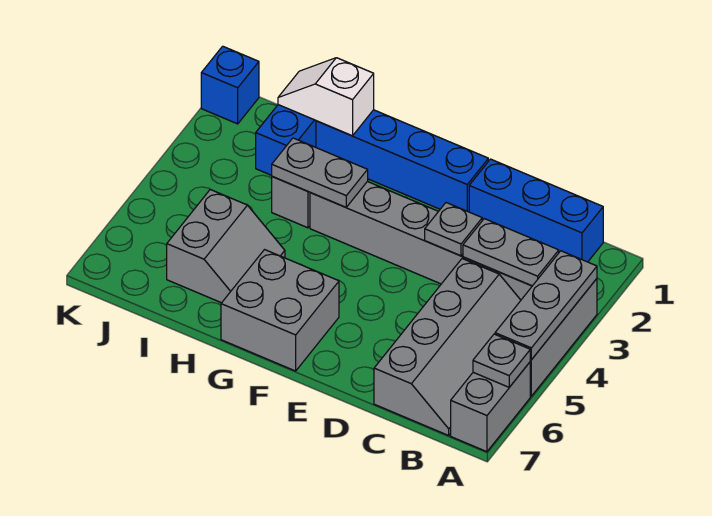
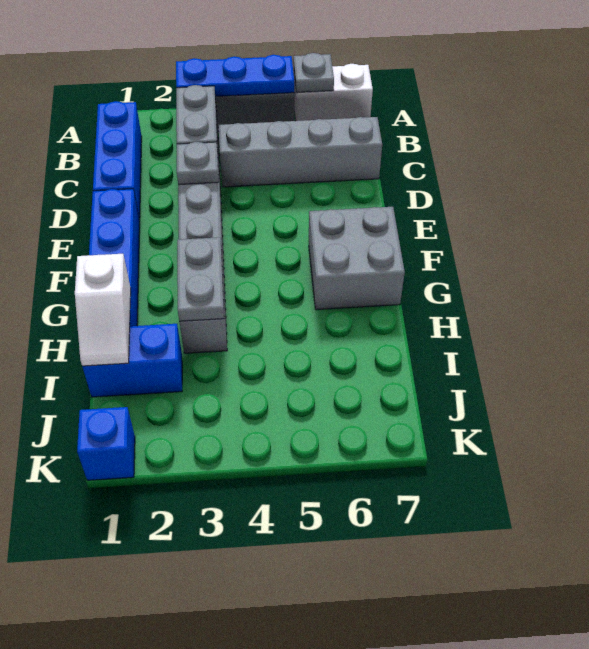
grey plate A3:A5 level 2 -> blue plate A3:A5 level 2
grey brick A6:A7 level 1 -> white brick A6:A7 level 1
grey slope H5:I6 level 1 top I -> none

